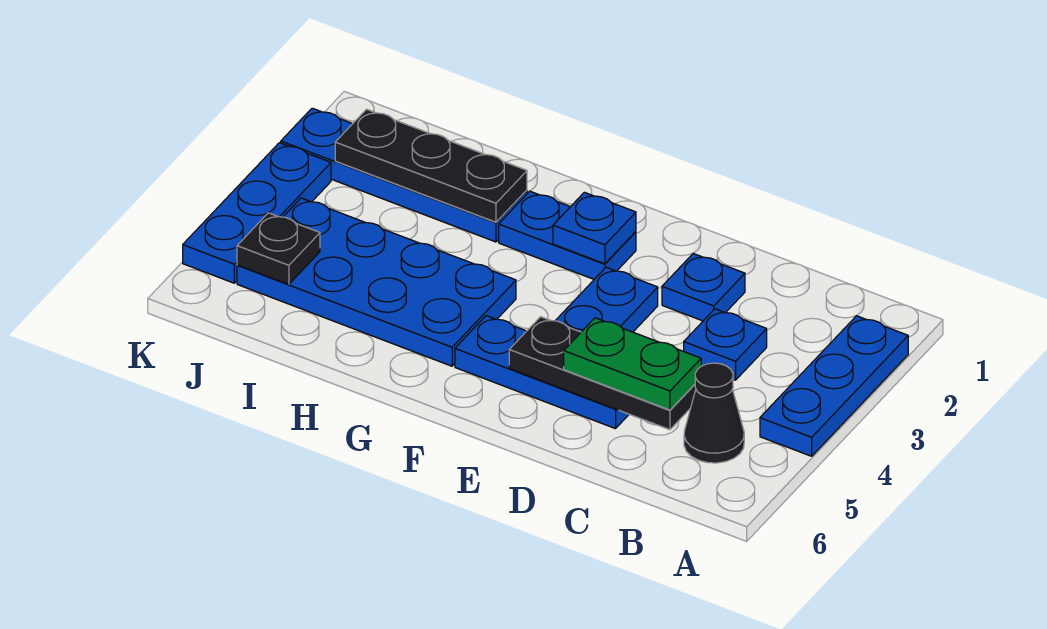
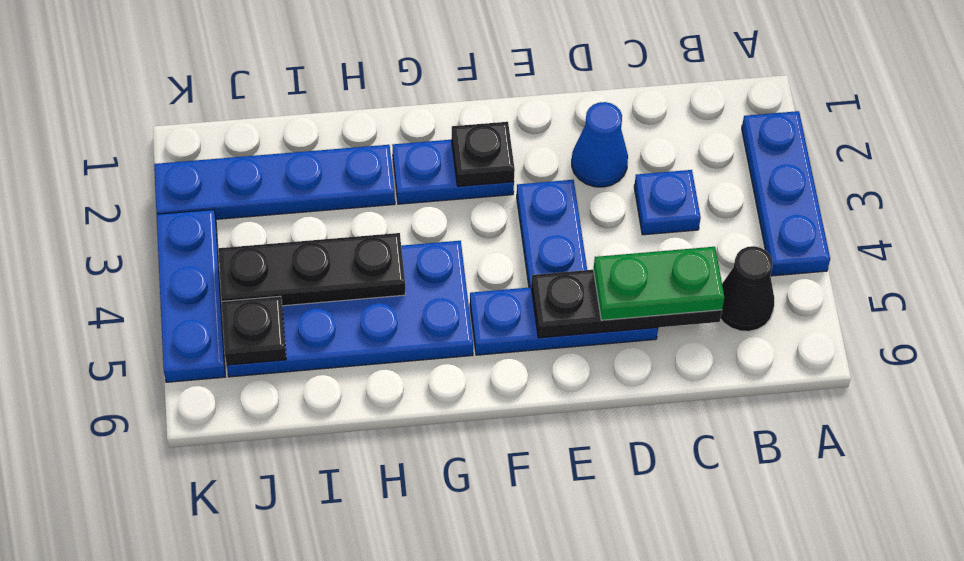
blue plate D2 level 1 -> blue cone D2 level 1
blue plate F2 level 2 -> black plate F2 level 2
black plate H2:J2 level 2 -> black plate H4:J4 level 2

